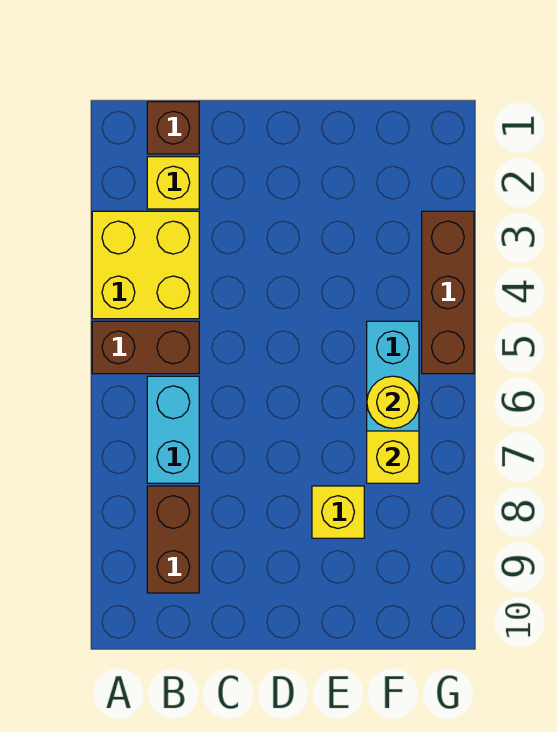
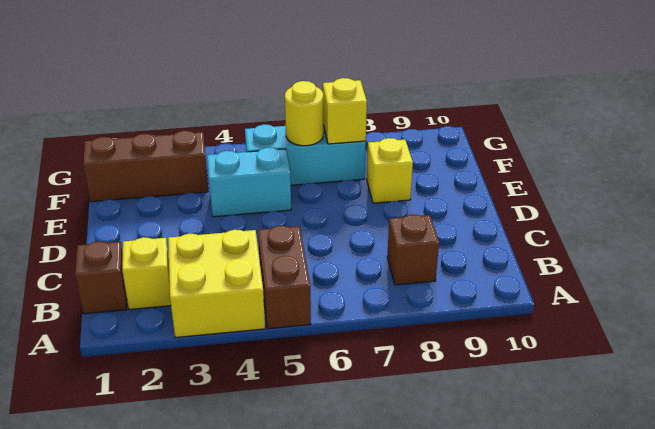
cyan brick B6:B7 level 1 -> cyan brick E4:E5 level 1
brown brick B8:B9 level 1 -> brown brick B8 level 1
brown brick G3:G5 level 1 -> brown brick F1:F3 level 1

